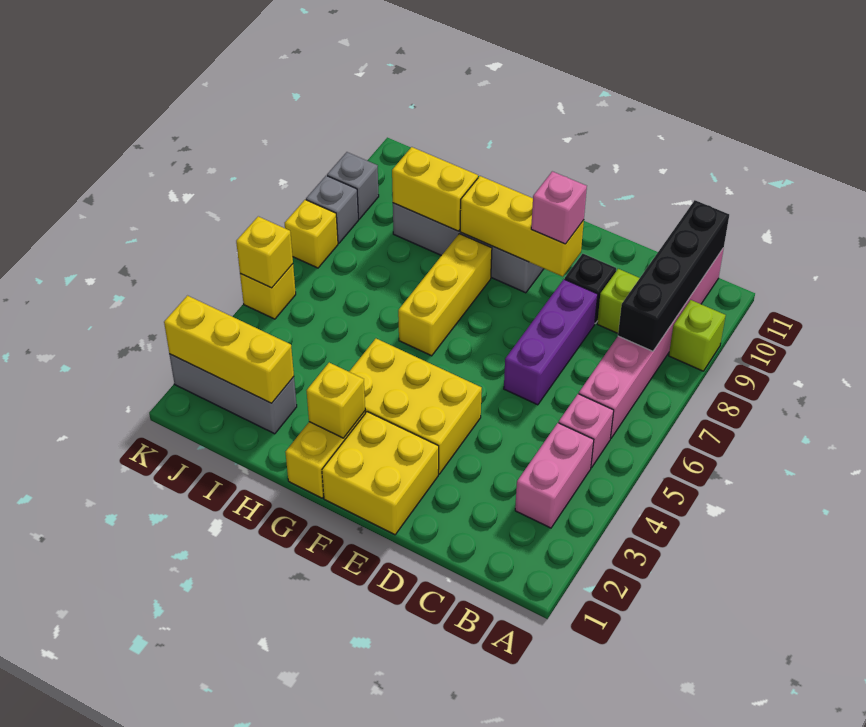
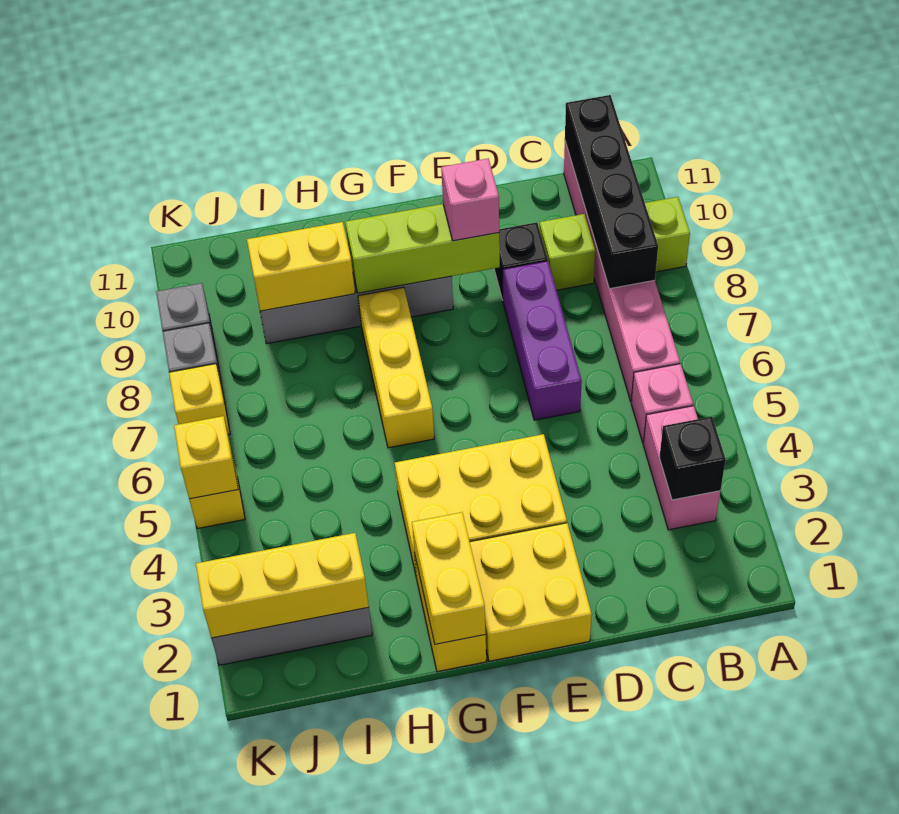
none -> black brick B3 level 2
yellow brick E9:G9 level 2 -> lime brick E9:G9 level 2
yellow brick G2 level 2 -> yellow brick G1:G2 level 2

